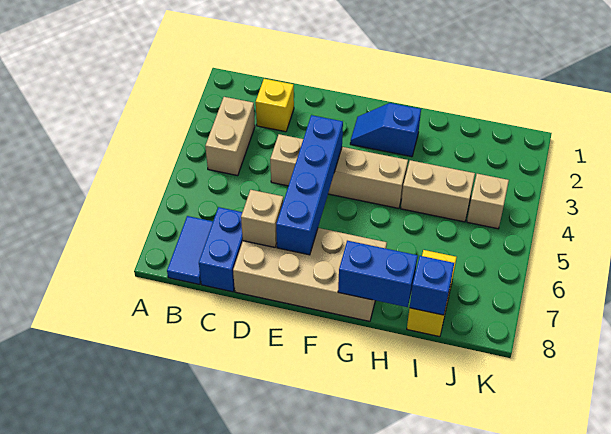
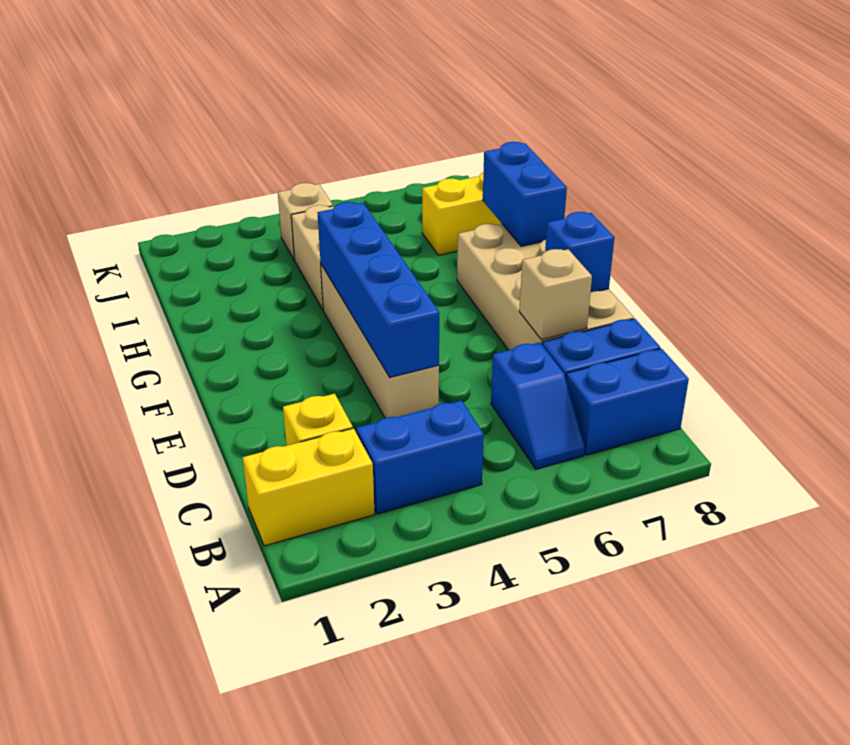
none -> yellow brick B1:B2 level 1
tan brick B3:B4 level 1 -> blue brick B3:B4 level 1
blue tile B7:B8 level 1 -> blue brick B7:B8 level 1
blue brick E4:E7 level 2 -> blue brick D4:G4 level 2
blue slope F2:G2 level 1 top G -> blue slope B6:C6 level 1 top C
blue brick I8 level 2 -> blue brick E8 level 2

